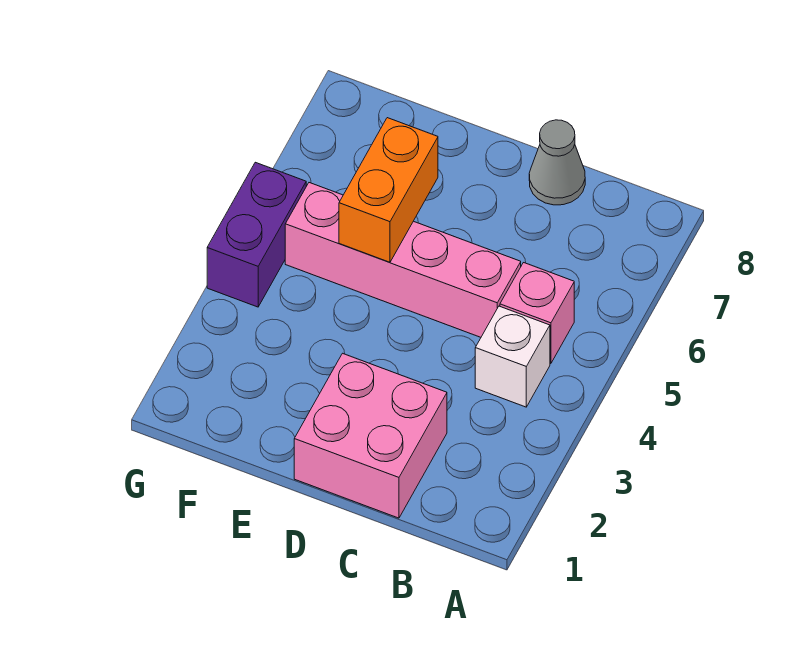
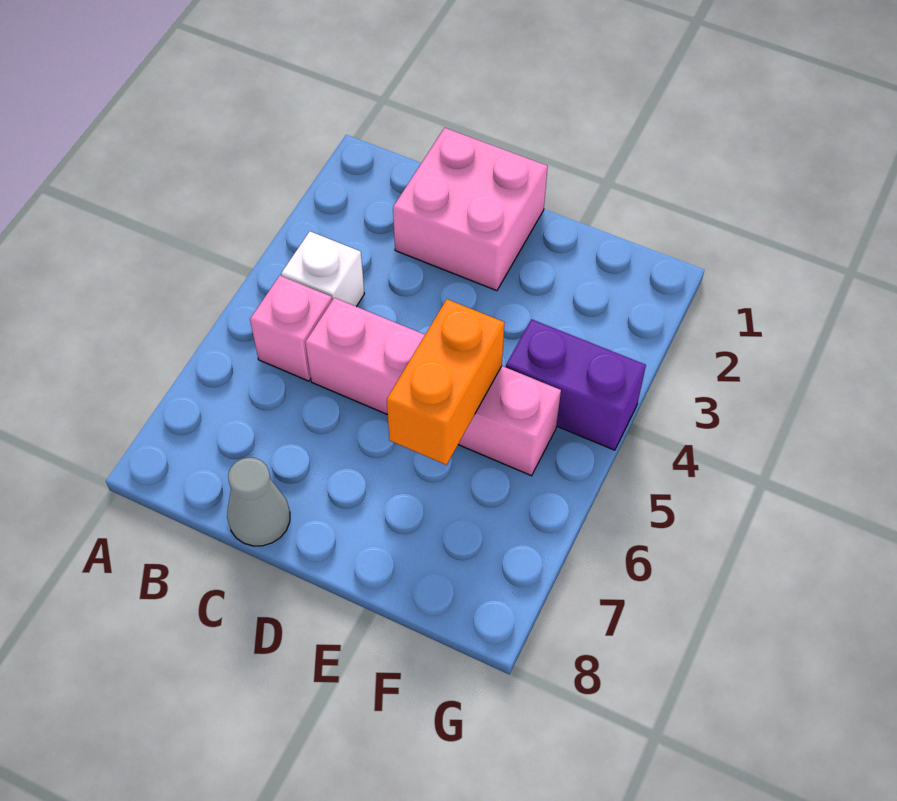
purple brick G4:G5 level 1 -> purple brick F4:G4 level 1

